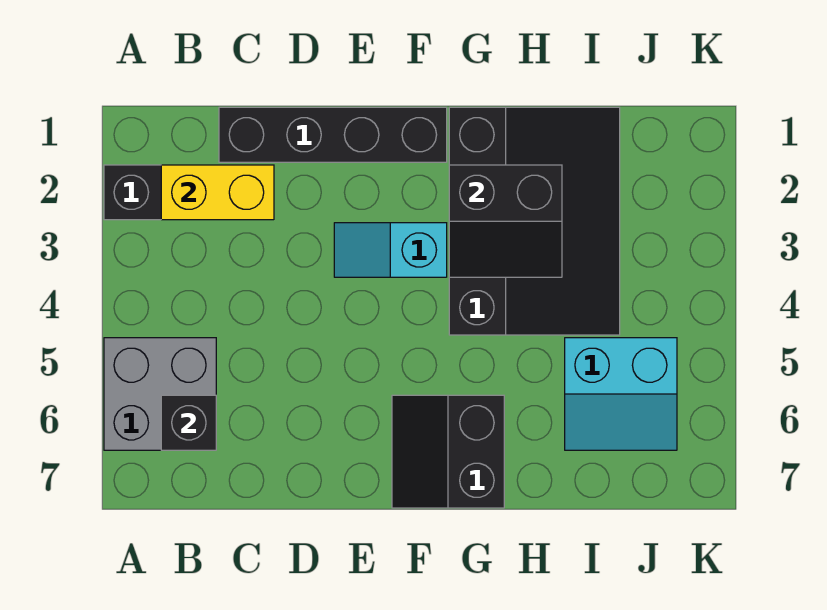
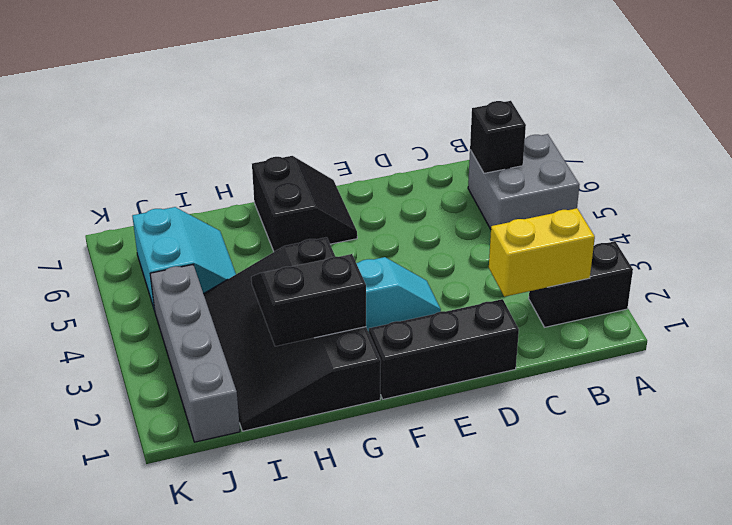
black brick C1:F1 level 1 -> black brick D1:F1 level 1
cyan slope I5:J6 level 1 top 5 -> cyan slope I5:J6 level 1 top J
none -> grey brick J1:J4 level 1

